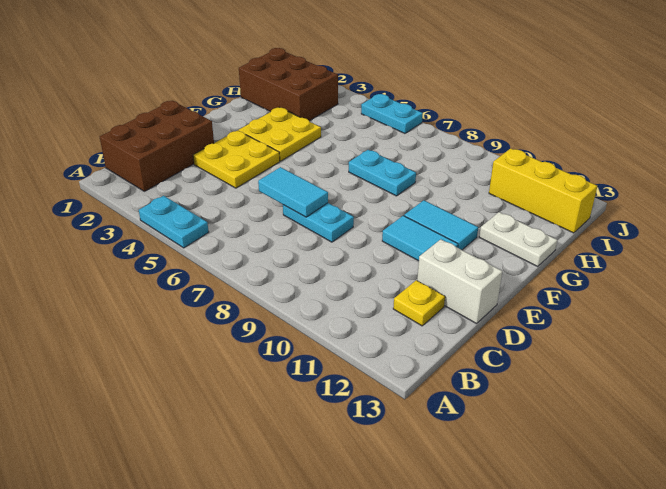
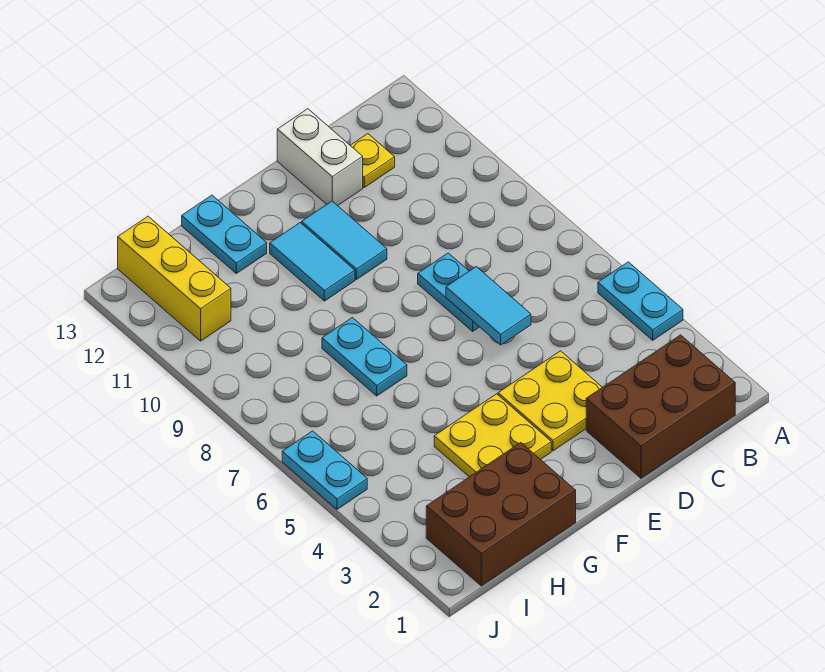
white plate G12:G13 level 1 -> cyan plate G12:G13 level 1
brown brick H1:I3 level 1 -> brown brick G1:I2 level 1

